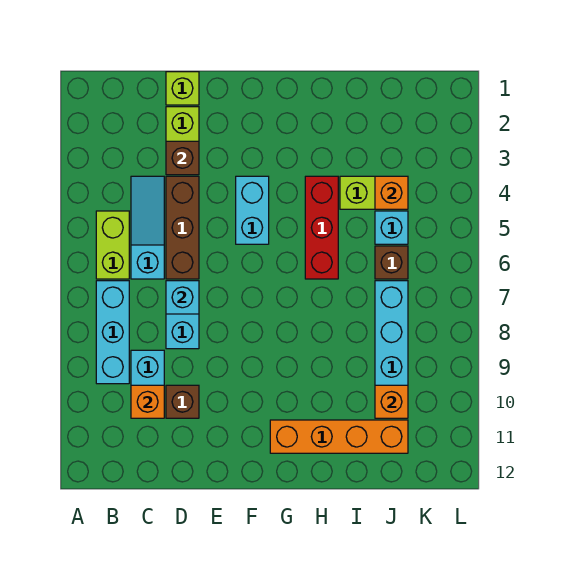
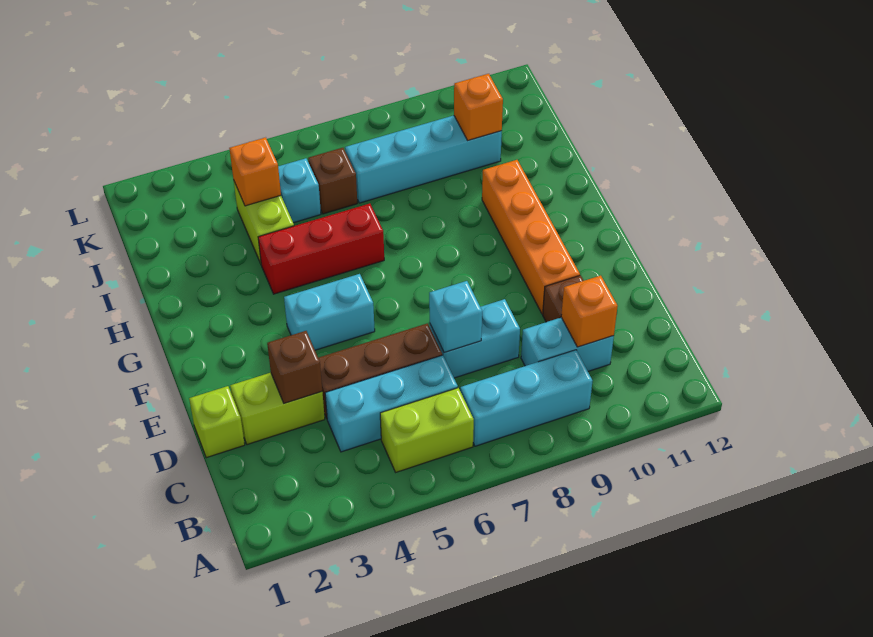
cyan slope C4:C6 level 1 top 6 -> cyan brick C4:C6 level 1
orange brick G11:J11 level 1 -> orange brick E10:H10 level 1

